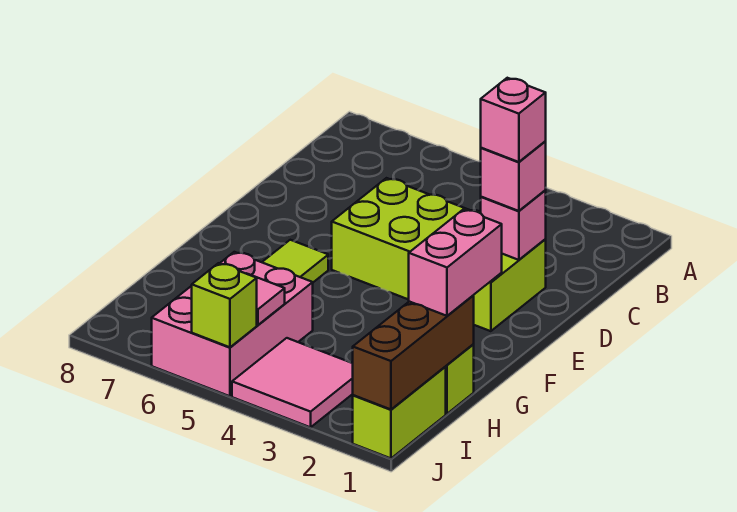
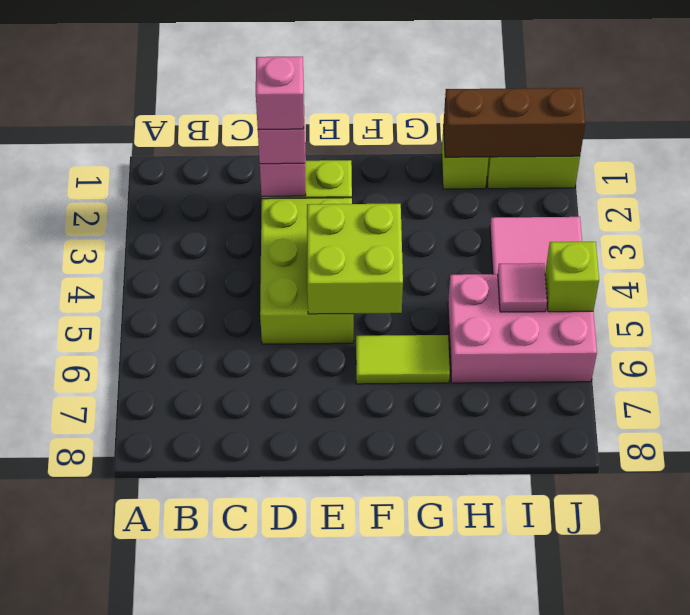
none -> lime brick E4:F5 level 2
pink brick G1:H1 level 3 -> none

